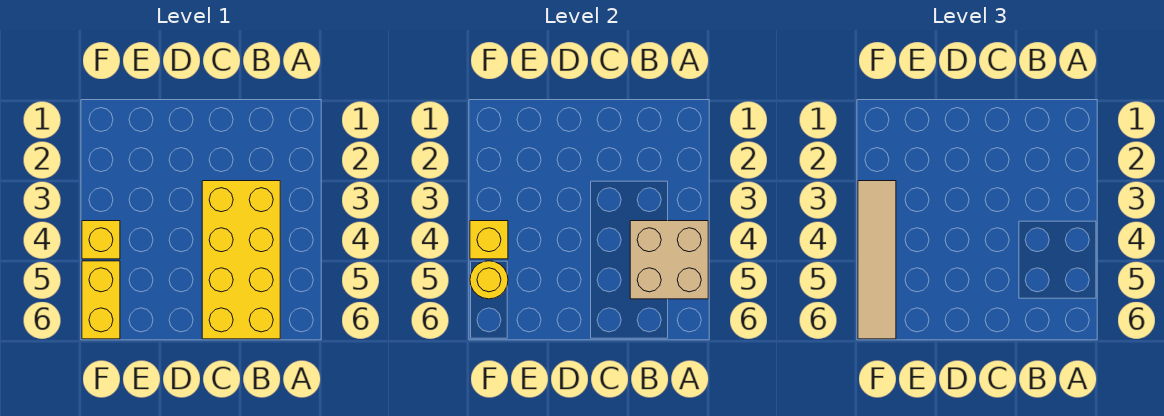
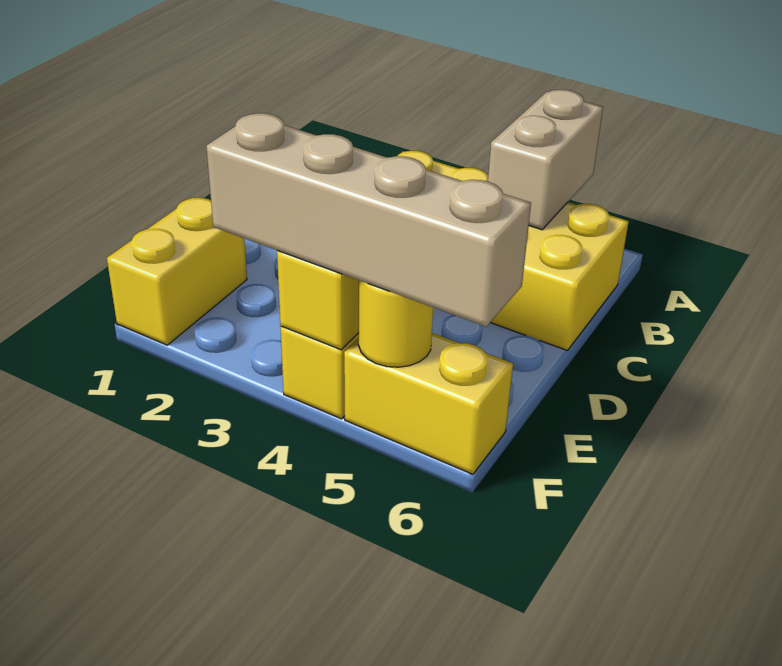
tan brick A4:B5 level 2 -> tan brick A5:B5 level 2
none -> yellow brick E1:F1 level 1
tan tile F3:F6 level 3 -> tan brick F3:F6 level 3

